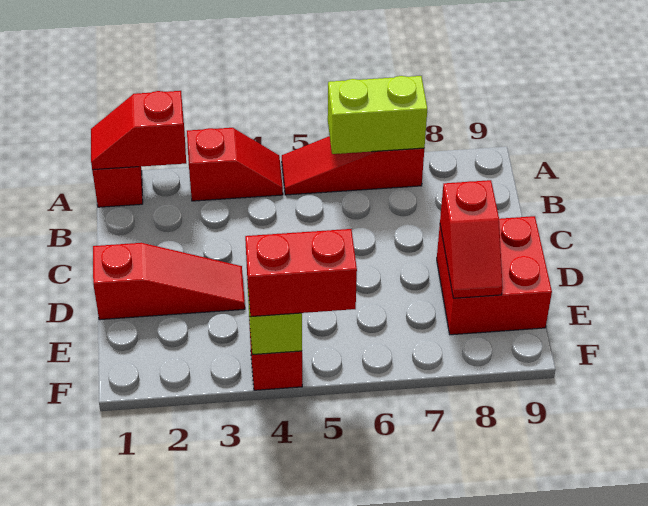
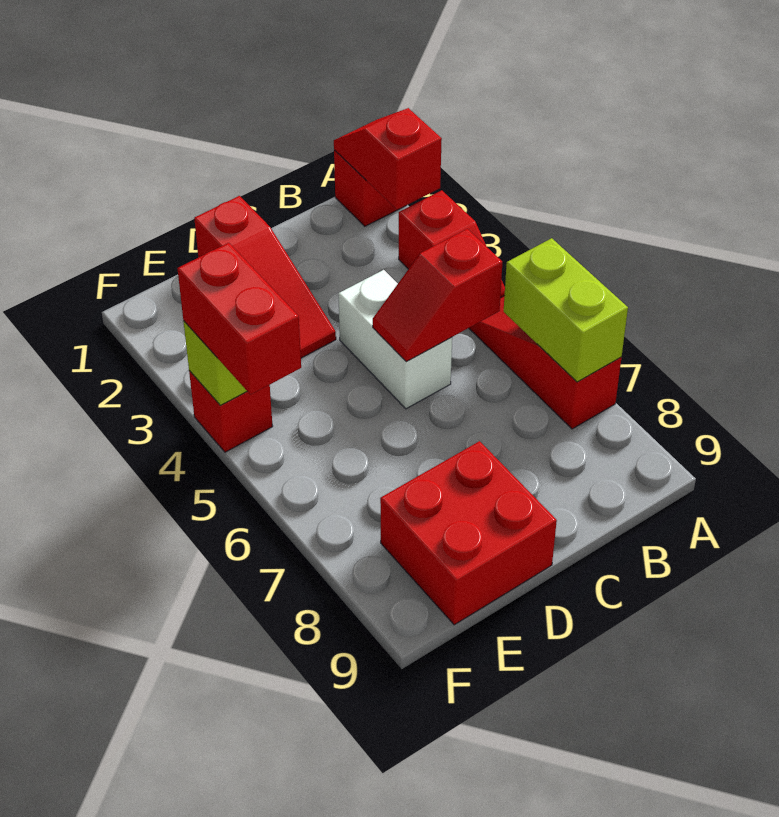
none -> white brick C4:C5 level 1
red slope D8:E8 level 2 top D -> red slope B5:C5 level 2 top B

